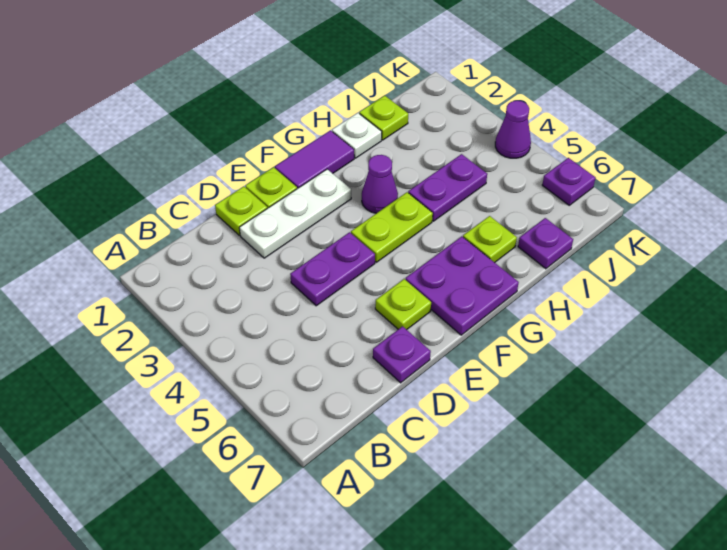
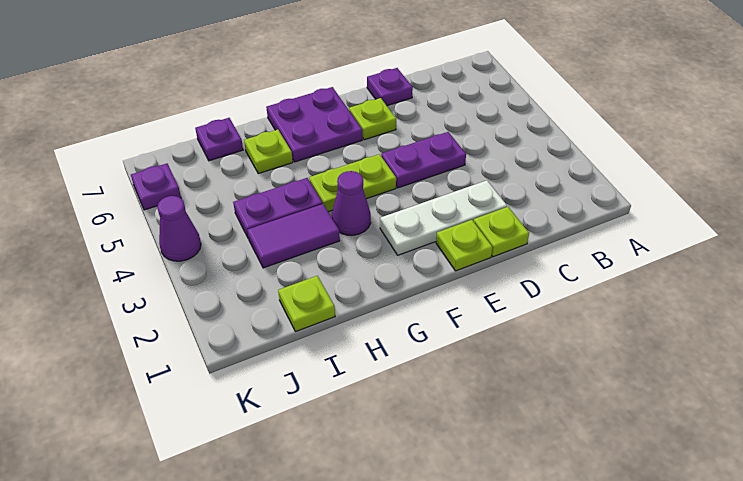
purple tile F1:G1 level 1 -> purple tile H3:I3 level 1
white plate H1 level 1 -> none

